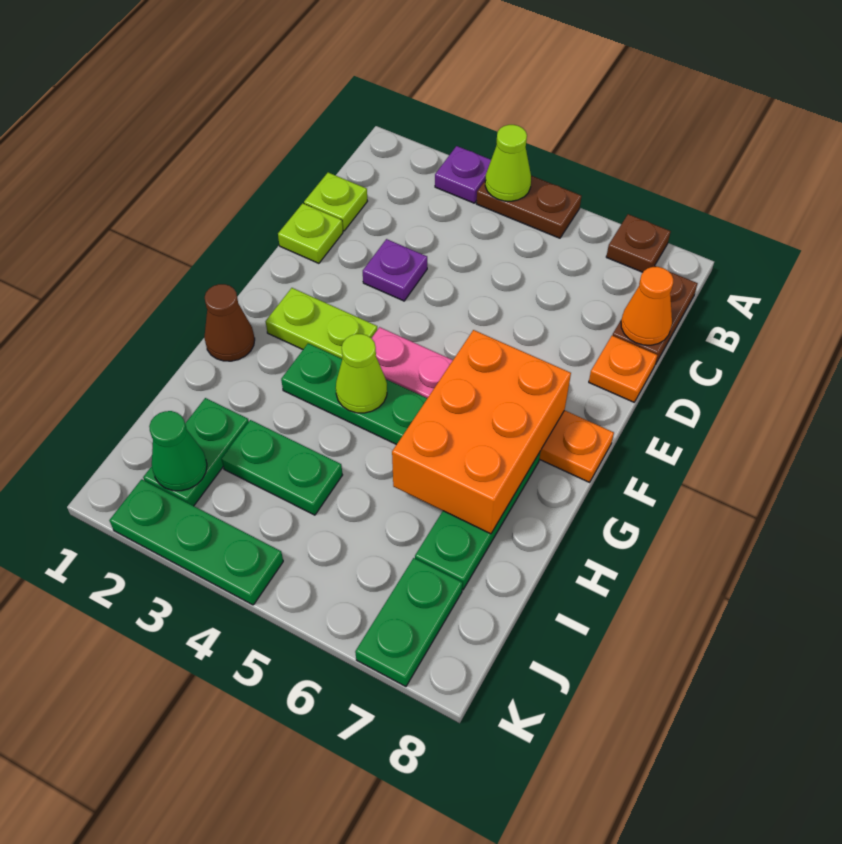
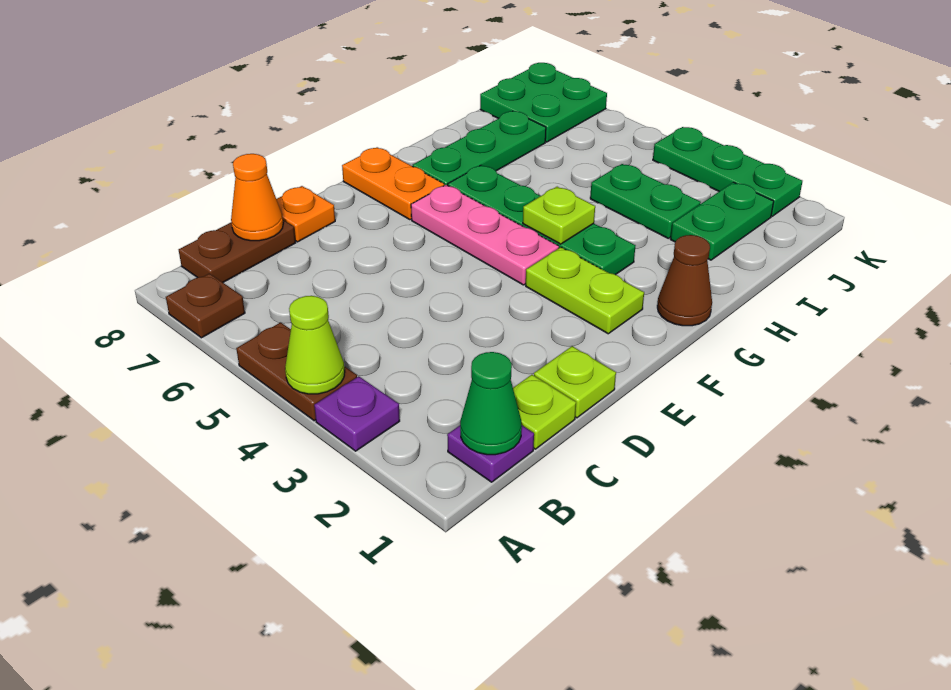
purple plate D3 level 1 -> purple plate B1 level 1
orange brick F6:H7 level 2 -> none
lime cone G4 level 2 -> lime plate G4 level 2
green cone J2 level 2 -> green cone B1 level 2
green plate J7:K7 level 1 -> green plate J7:K8 level 1

